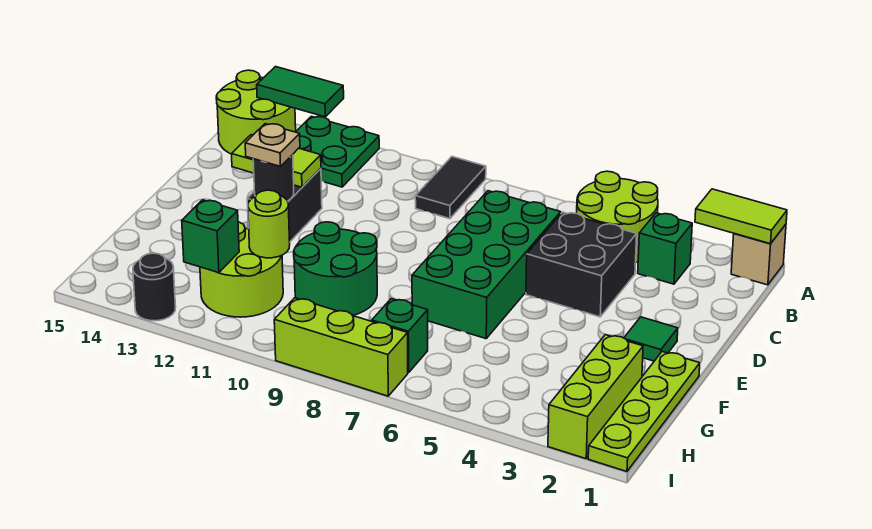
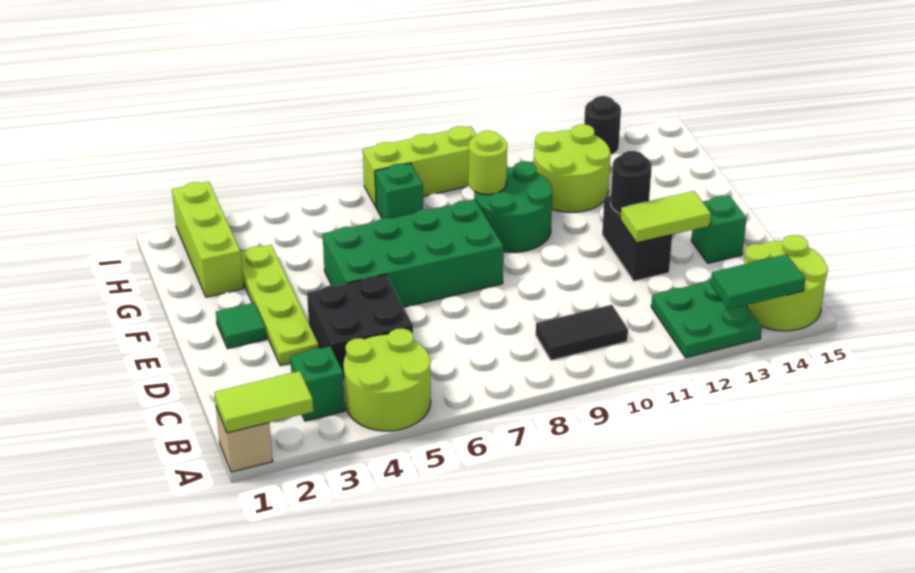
black tile A9:B9 level 1 -> black tile B9:B10 level 1
green brick C6:F7 level 1 -> green brick E5:F8 level 1
tan plate E12 level 3 -> none
lime plate F1:I1 level 1 -> lime plate D3:G3 level 1
lime round brick G11 level 2 -> lime round brick G9 level 2
green brick H12 level 2 -> green brick D14 level 1

